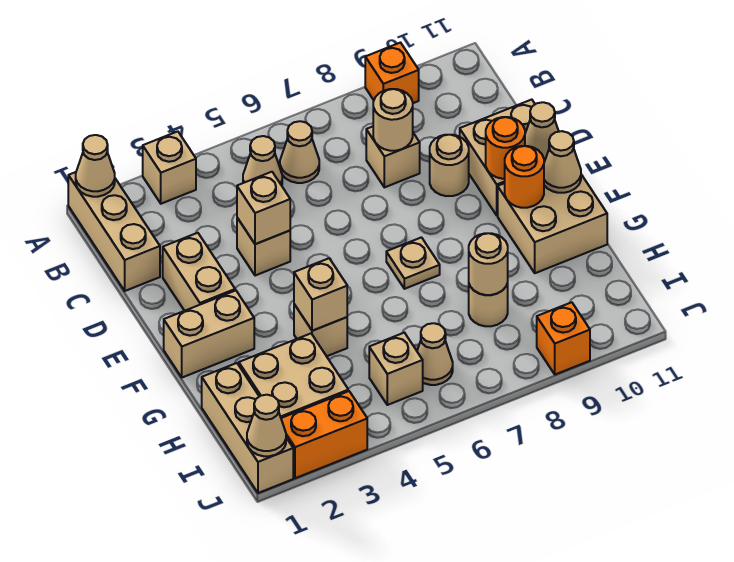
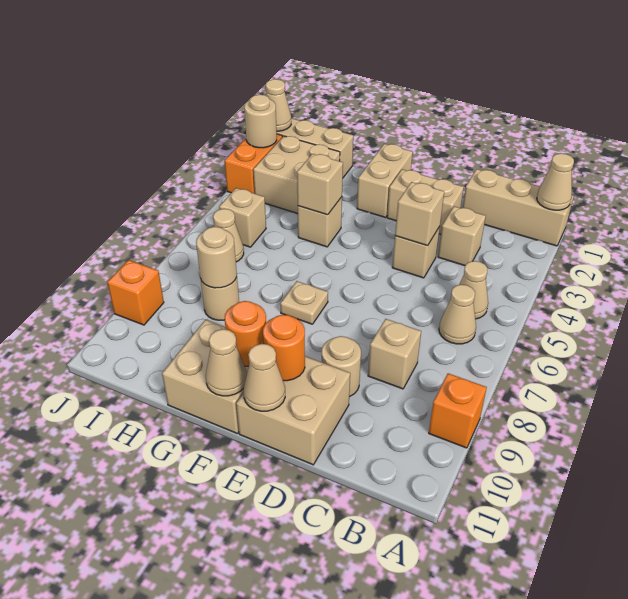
tan brick A3 level 1 -> tan brick C3 level 1
tan round brick C8 level 2 -> tan round brick J2 level 2

